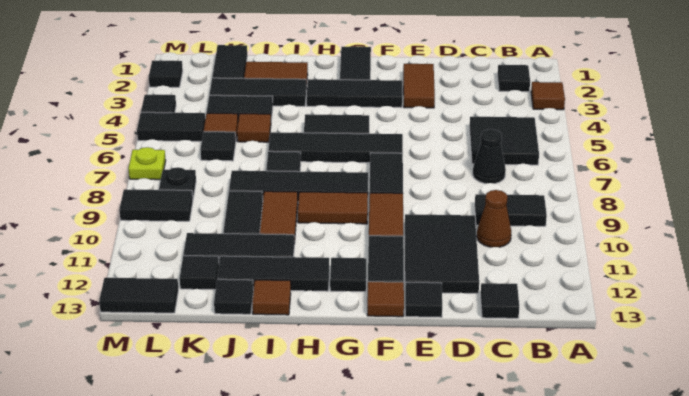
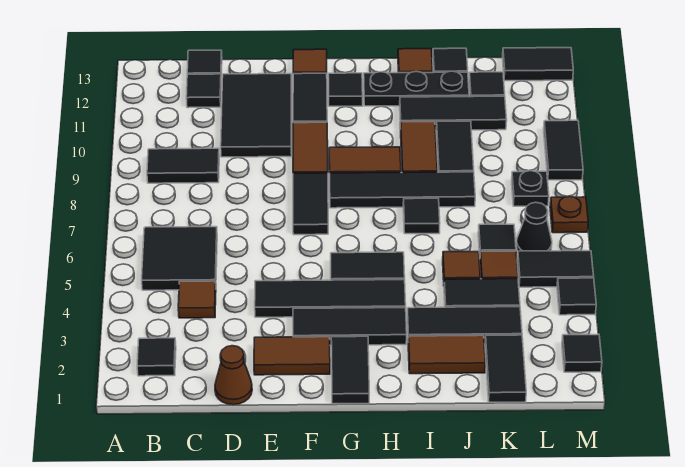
brown tile A3 level 1 -> brown tile C4 level 1
black cone C7 level 1 -> black cone L6 level 1
brown cone C10 level 1 -> brown cone D1 level 1
brown tile E2:E3 level 1 -> brown tile E2:F2 level 1
black tile E13 level 1 -> black tile C12 level 1
black tile F6:I6 level 1 -> black tile E4:H4 level 1
black tile H12:J12 level 1 -> black plate H12:J12 level 1
black tile L9:M9 level 1 -> black tile M9:M10 level 1
lime plate M7 level 1 -> brown plate M7 level 1

